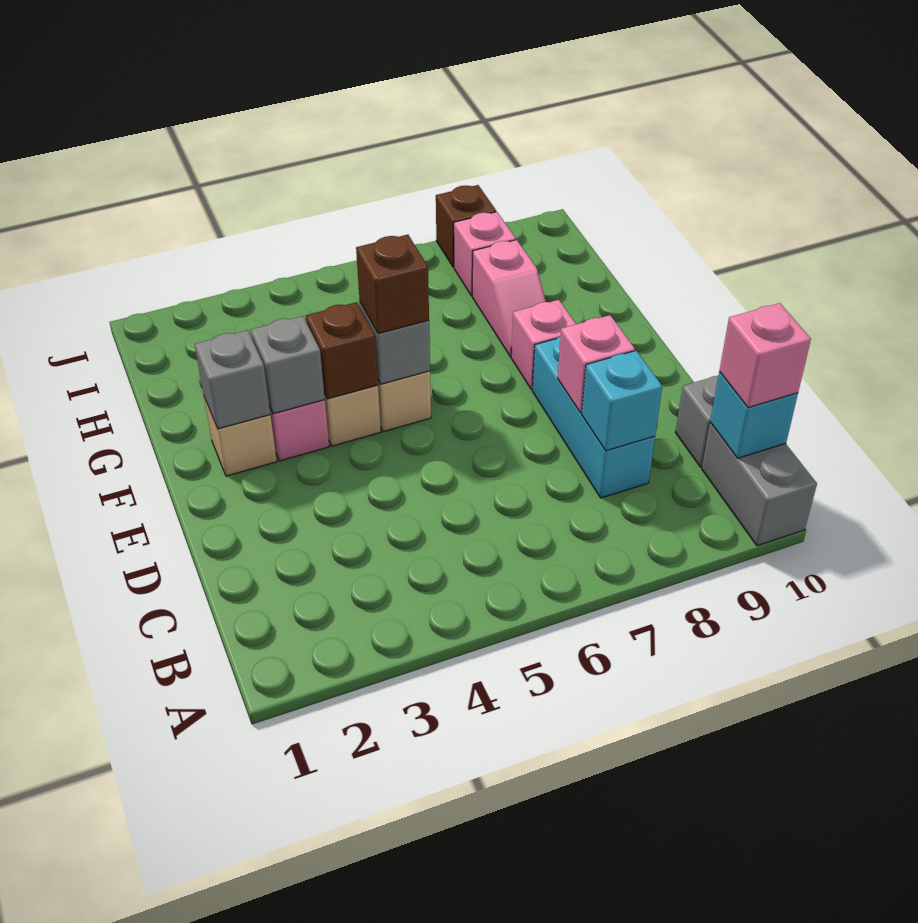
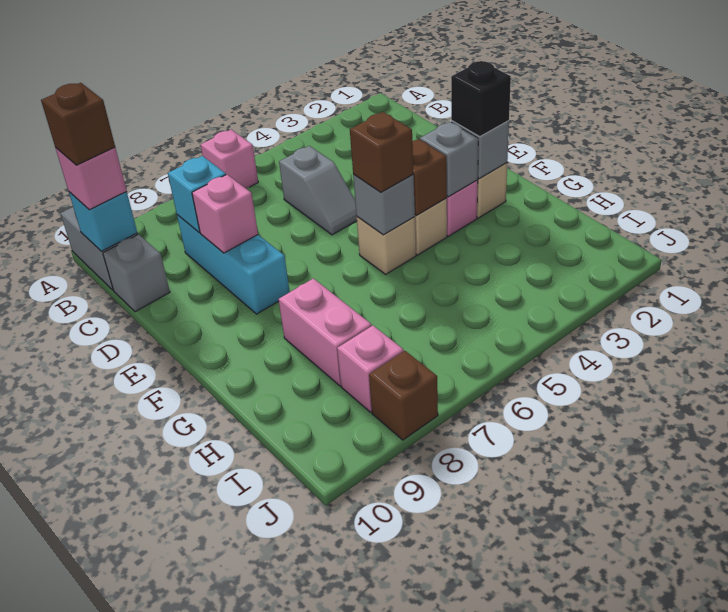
none -> brown brick B10 level 4
none -> grey slope C5:D5 level 1 top C
none -> black brick F2 level 3
pink brick F8 level 1 -> pink brick A6 level 1
pink slope G8:H8 level 1 top H -> pink brick G8:H8 level 1

